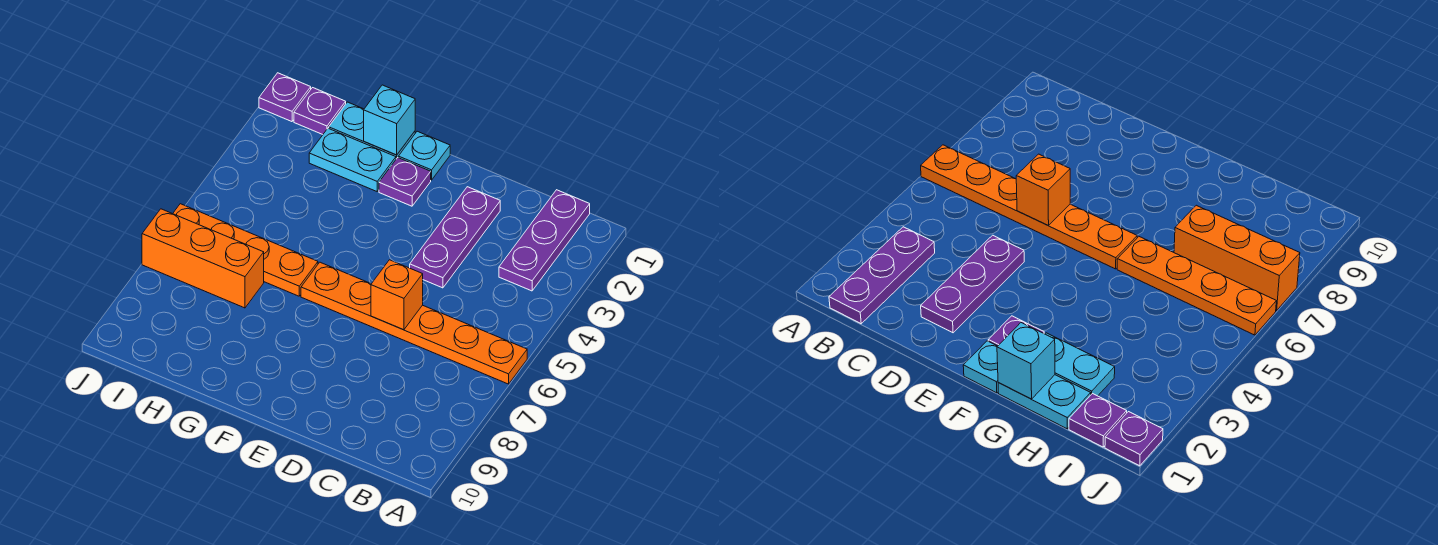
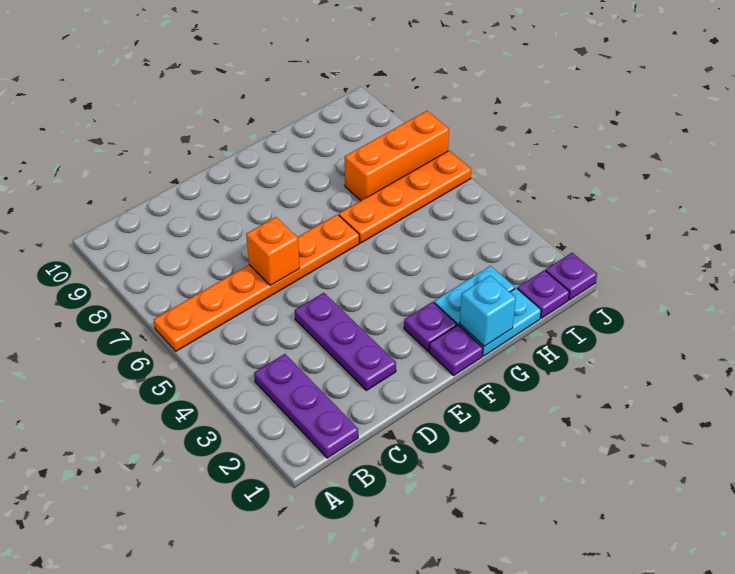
cyan plate F1 level 1 -> purple plate F1 level 1

